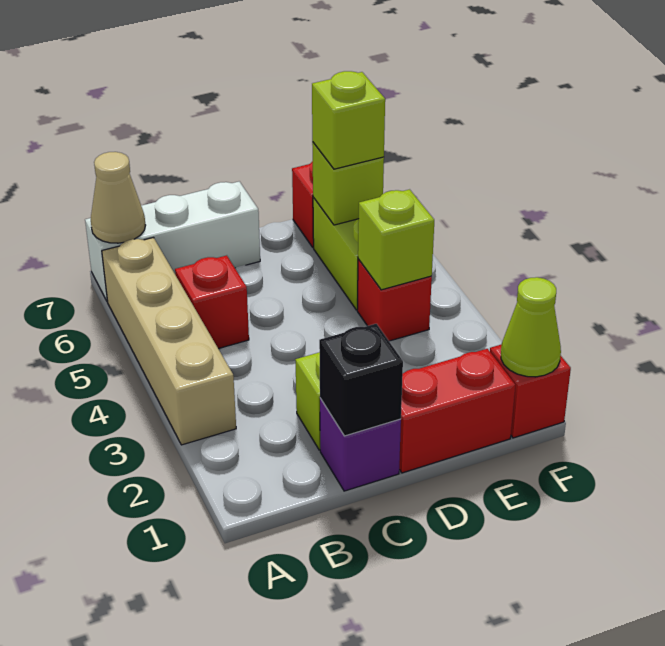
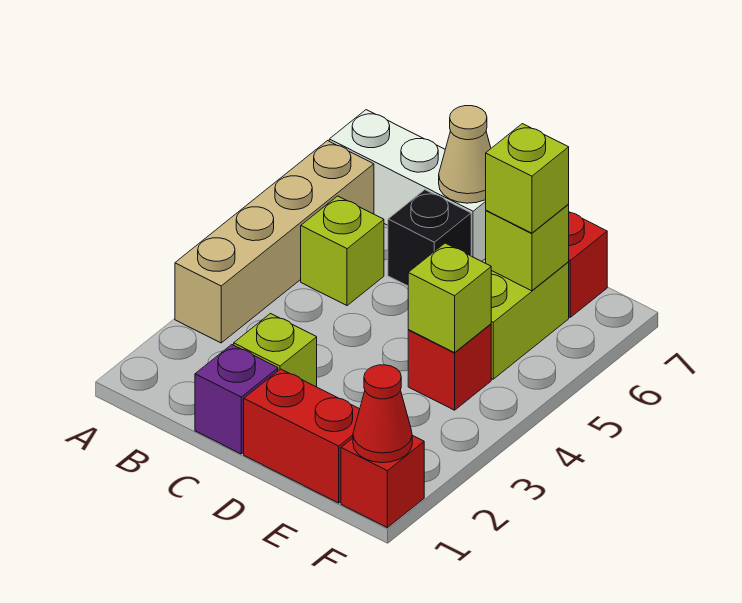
tan cone A7 level 2 -> tan cone C7 level 2
red brick B5 level 1 -> lime brick B5 level 1
black brick C1 level 2 -> black brick C6 level 1
lime cone F1 level 2 -> red cone F1 level 2

